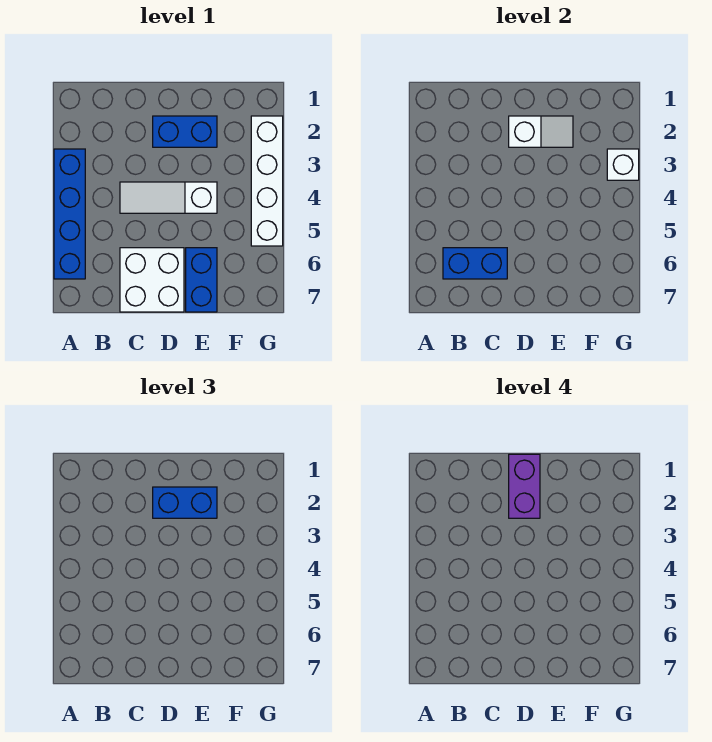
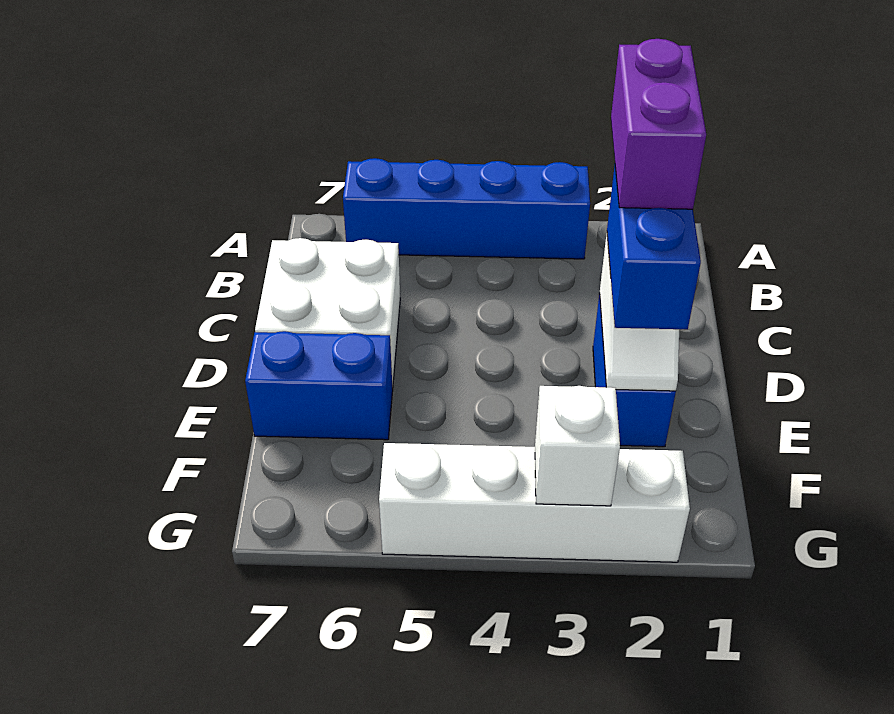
blue brick B6:C6 level 2 -> none
white slope C4:E4 level 1 top E -> none
purple brick D1:D2 level 4 -> purple brick C2:D2 level 4

